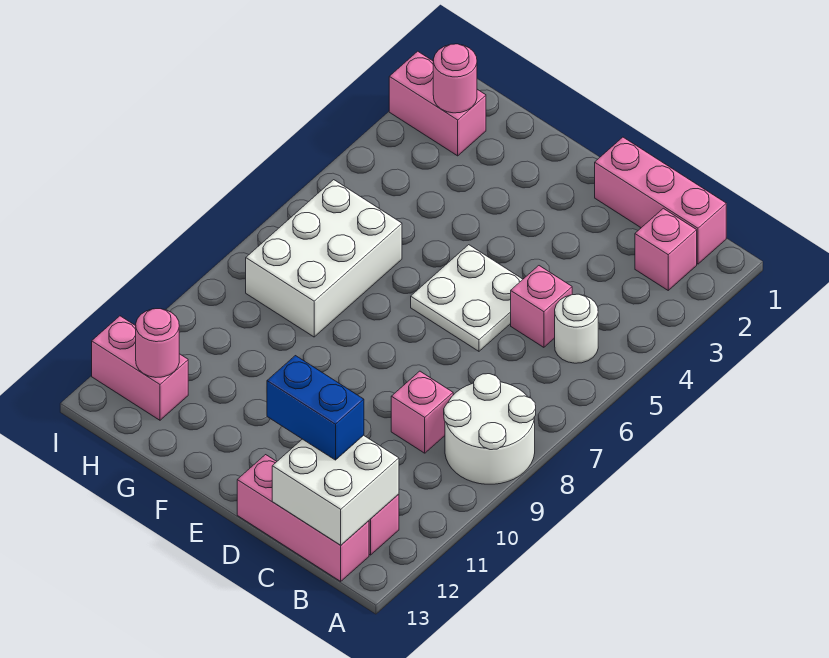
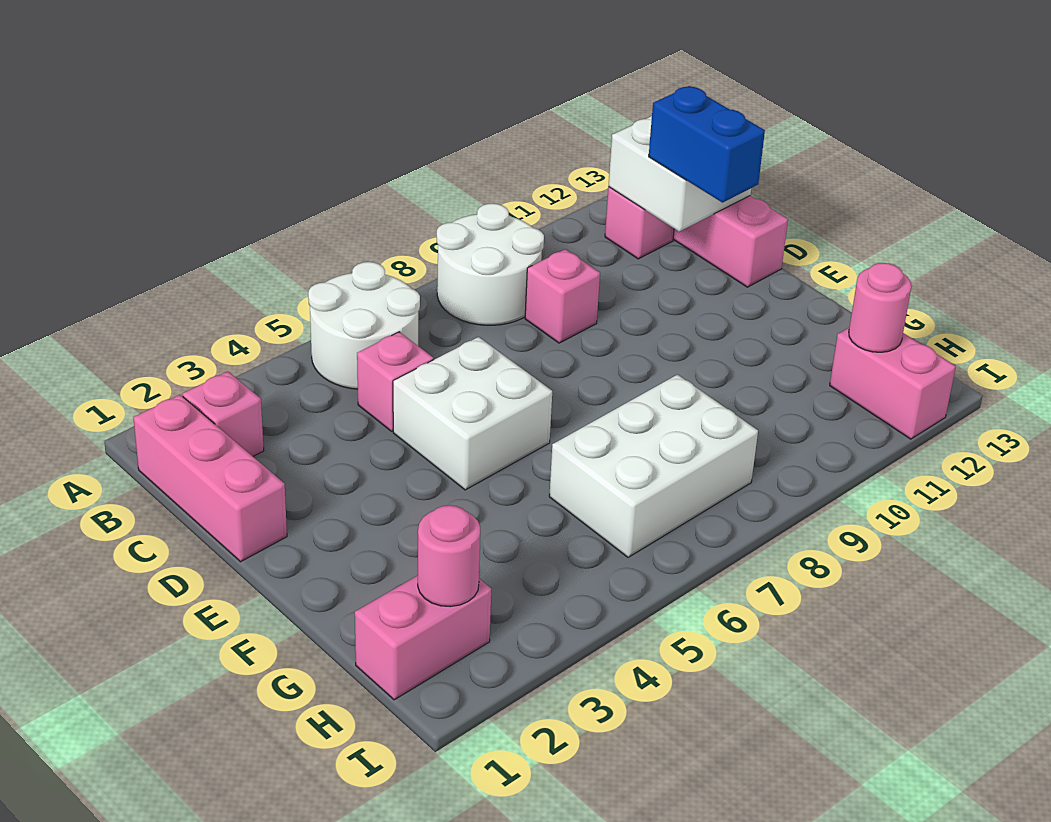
white round brick B5 level 1 -> white round brick A5:B6 level 1
white plate D5:E6 level 1 -> white brick D5:E6 level 1
pink brick H2:I2 level 1 -> pink brick H1:H2 level 1

